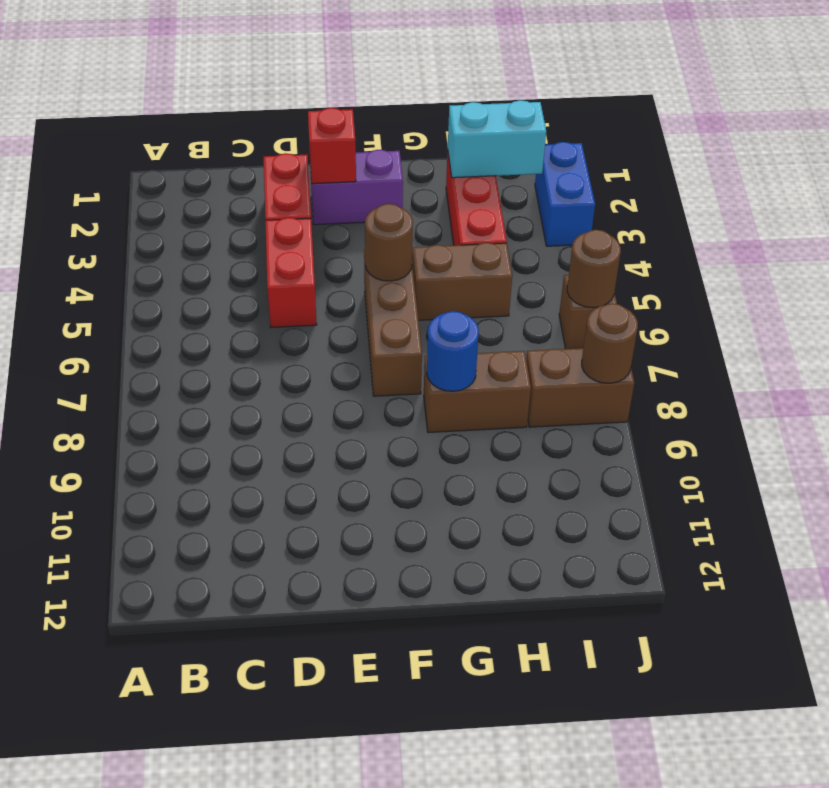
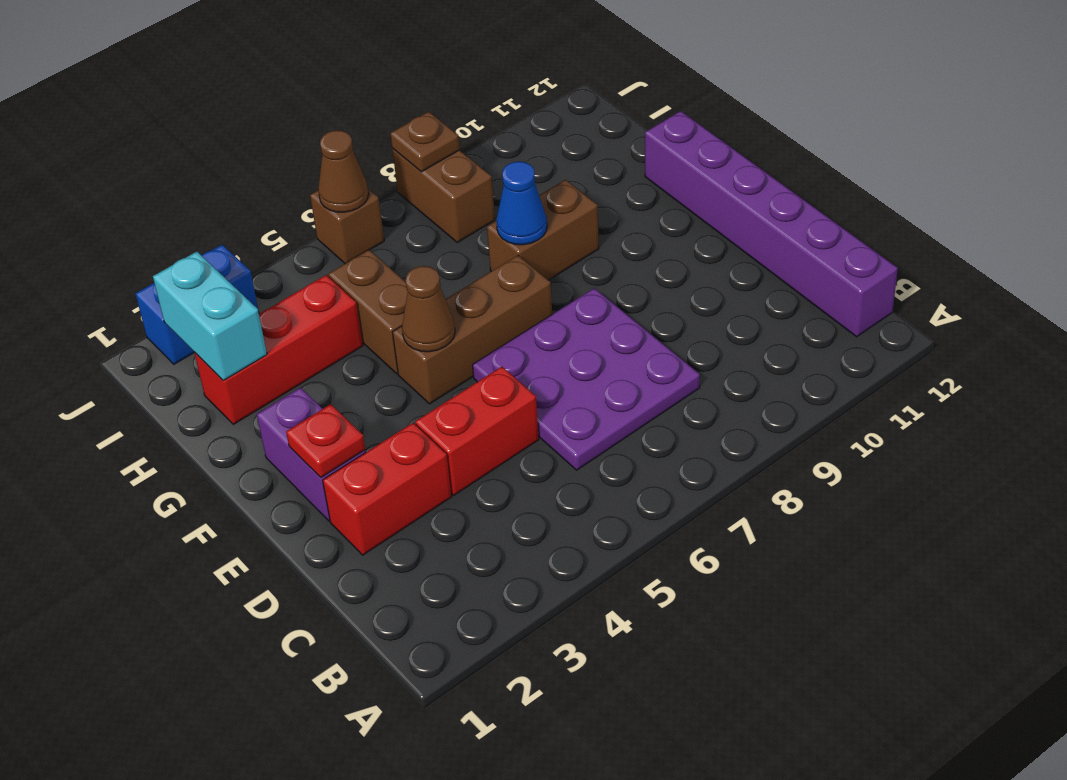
none -> purple brick B12:G12 level 1
none -> purple plate C6:E8 level 1
red brick E2 level 2 -> red plate E2 level 2
brown round brick F5 level 2 -> brown cone F5 level 2
brown brick G8:H8 level 1 -> brown brick G8:G9 level 1
blue round brick G8 level 2 -> blue cone G8 level 2
brown round brick J6 level 2 -> brown cone J6 level 2
brown round brick J8 level 2 -> brown plate J8 level 2

